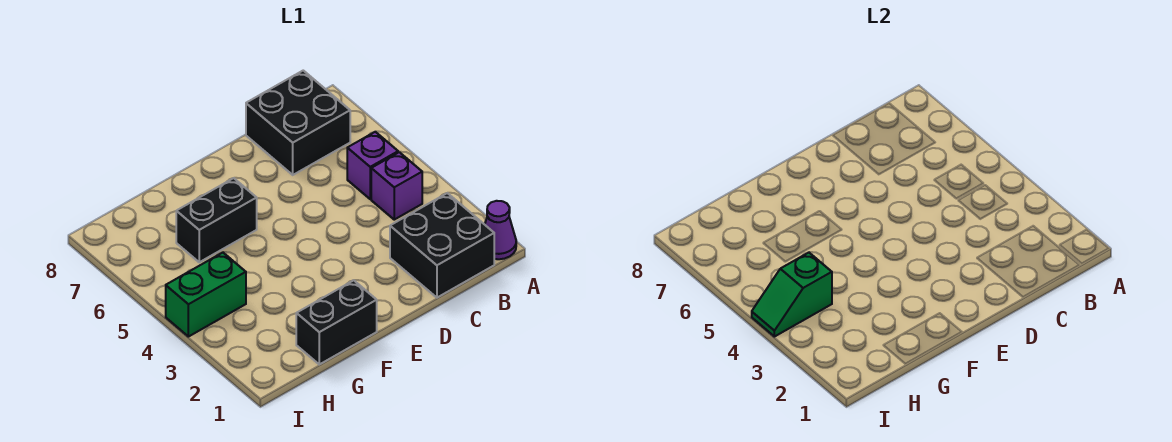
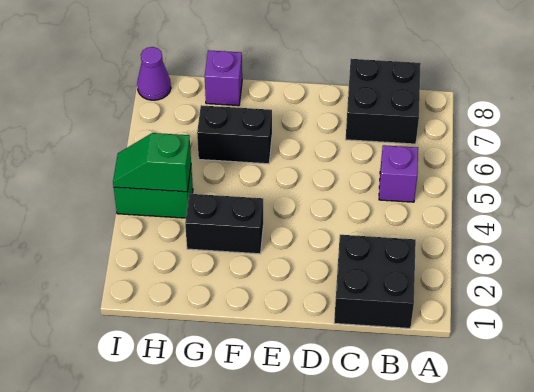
purple cone A1 level 1 -> purple cone I8 level 1
purple brick B4 level 1 -> purple brick G8 level 1
black brick F1:G1 level 1 -> black brick F3:G3 level 1

